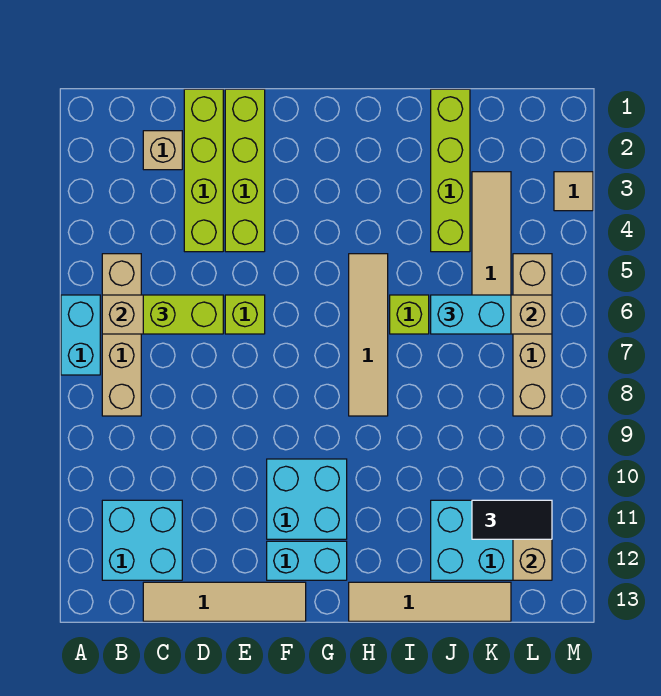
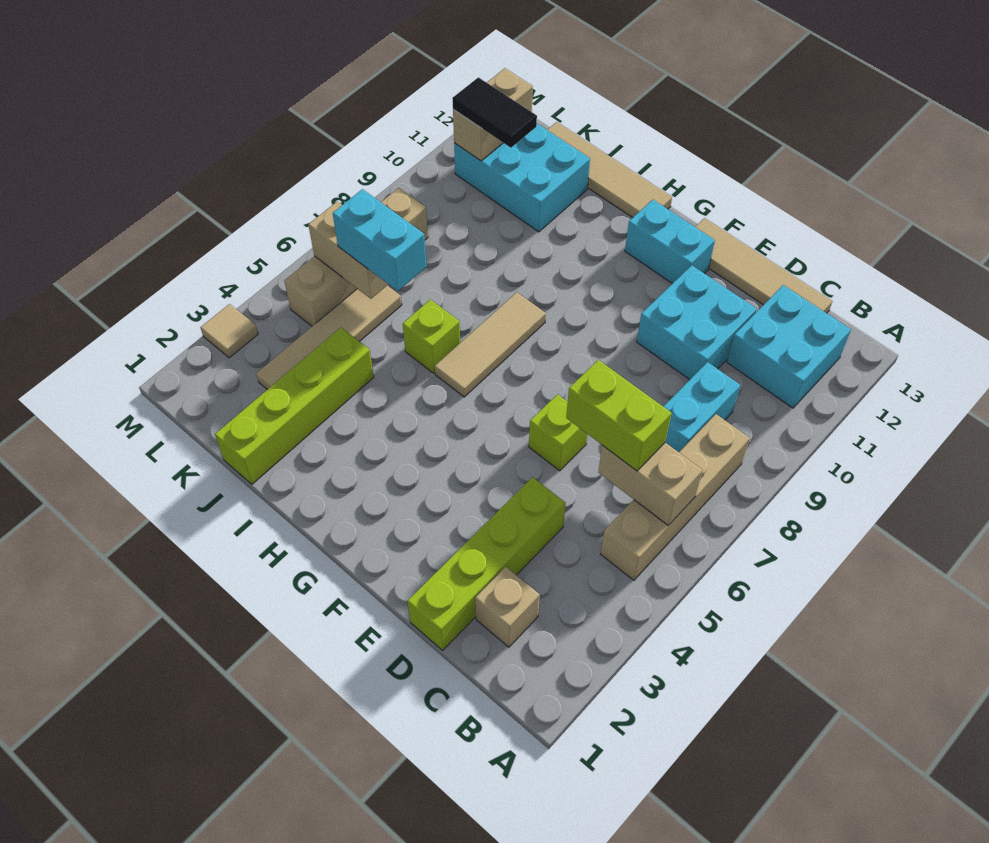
cyan brick A6:A7 level 1 -> cyan brick C8:C9 level 1
lime brick E1:E4 level 1 -> none
cyan brick F10:G11 level 1 -> cyan brick D10:E11 level 1
tan tile H5:H8 level 1 -> tan tile H6:H8 level 1

